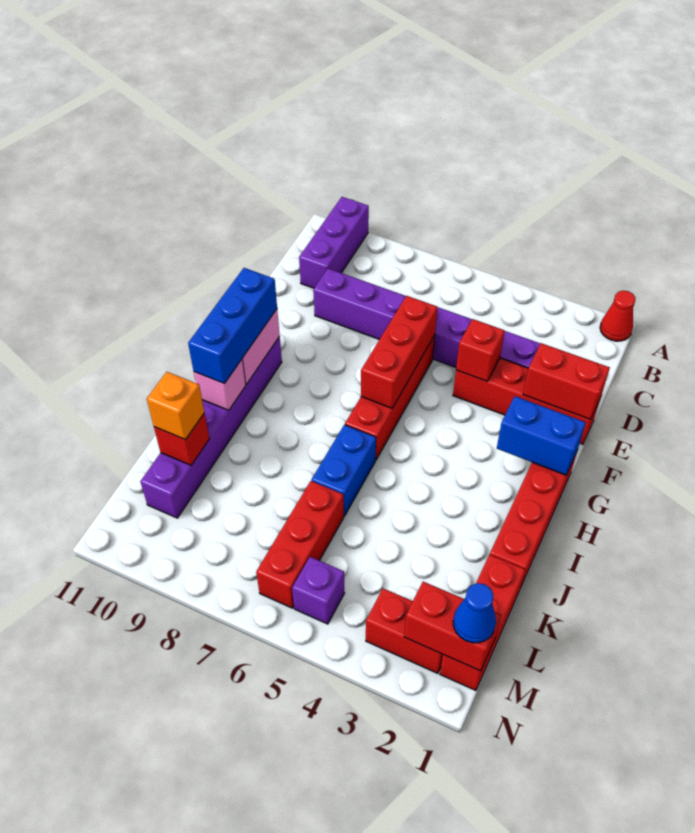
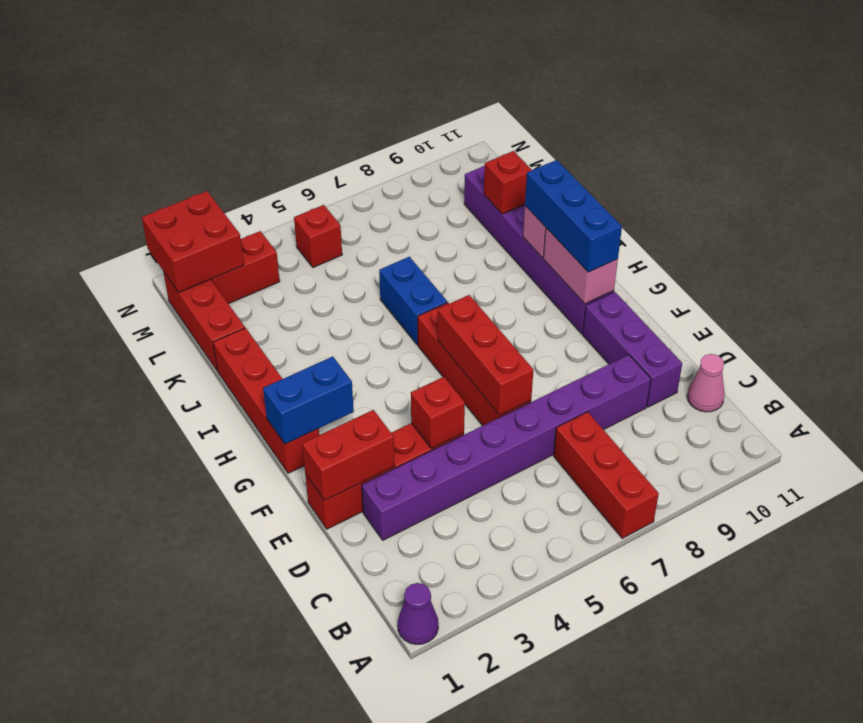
red cone A1 level 1 -> purple cone A1 level 1
purple brick A10:C10 level 1 -> purple brick D10:F10 level 1
none -> pink cone C11 level 1
red brick K6:M6 level 1 -> red brick A7:C7 level 1
orange brick K10 level 3 -> none
red brick M1:M2 level 2 -> red brick M1:N2 level 2
blue cone M1 level 3 -> none
purple brick M5 level 1 -> red brick M5 level 1

